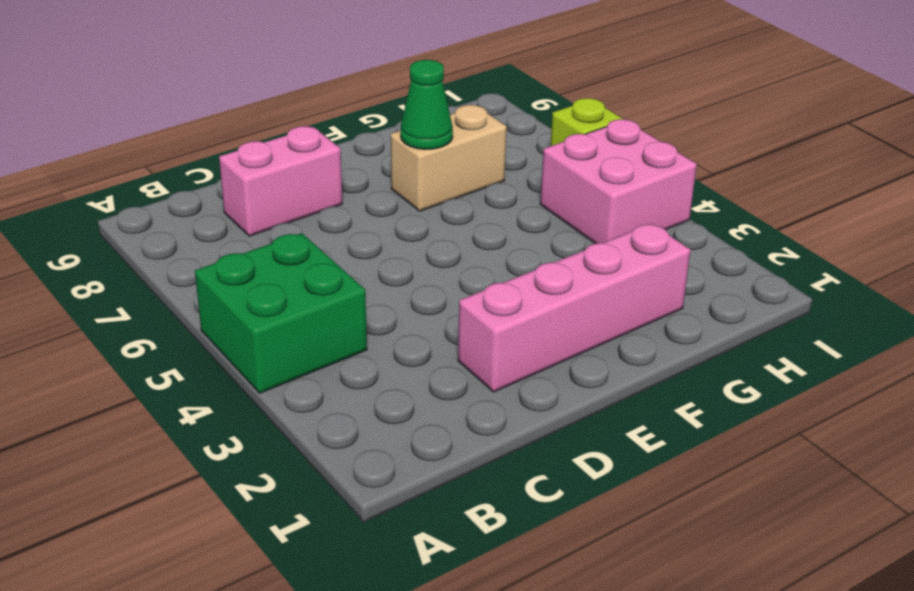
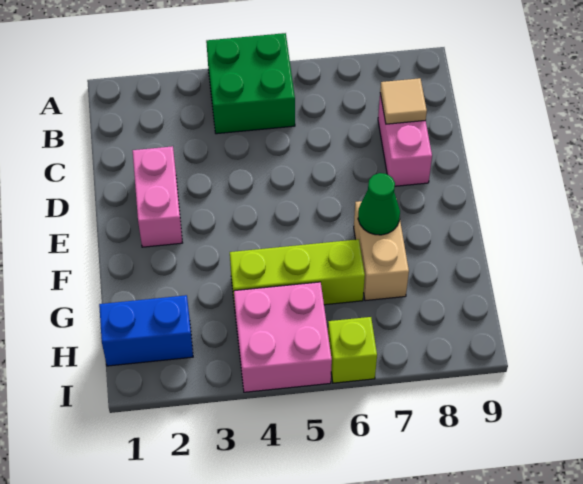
none -> tan tile C8 level 2
pink brick D2:G2 level 1 -> pink brick D2:E2 level 1
none -> lime brick G4:G6 level 1
none -> blue brick H1:H2 level 1

